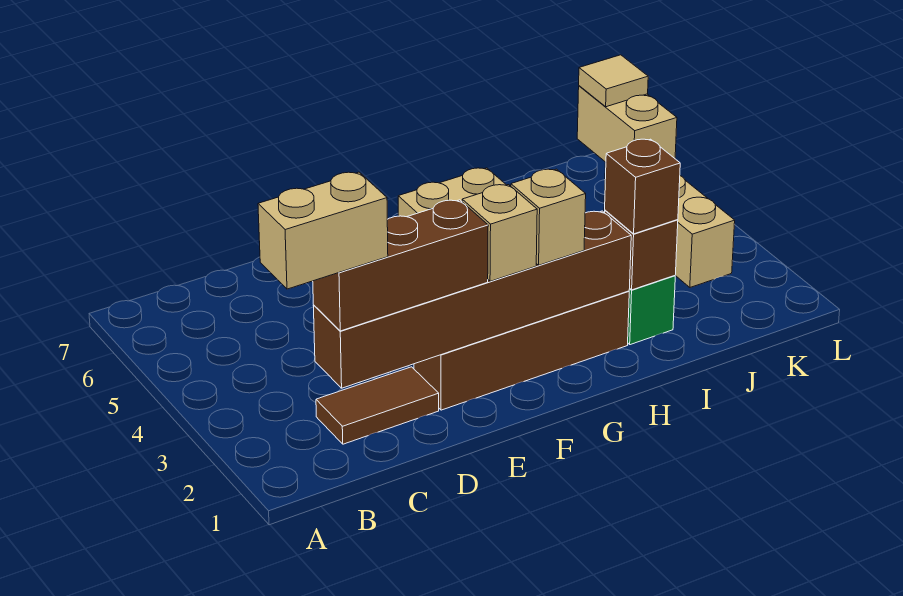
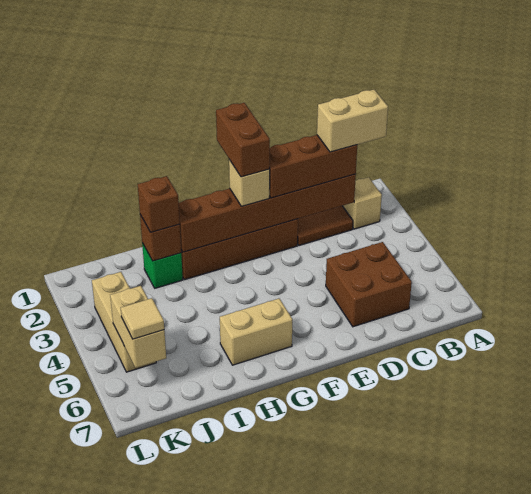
none -> brown brick C5:D6 level 1
none -> brown brick F1:F2 level 4
tan brick G2 level 3 -> tan brick B2 level 1

